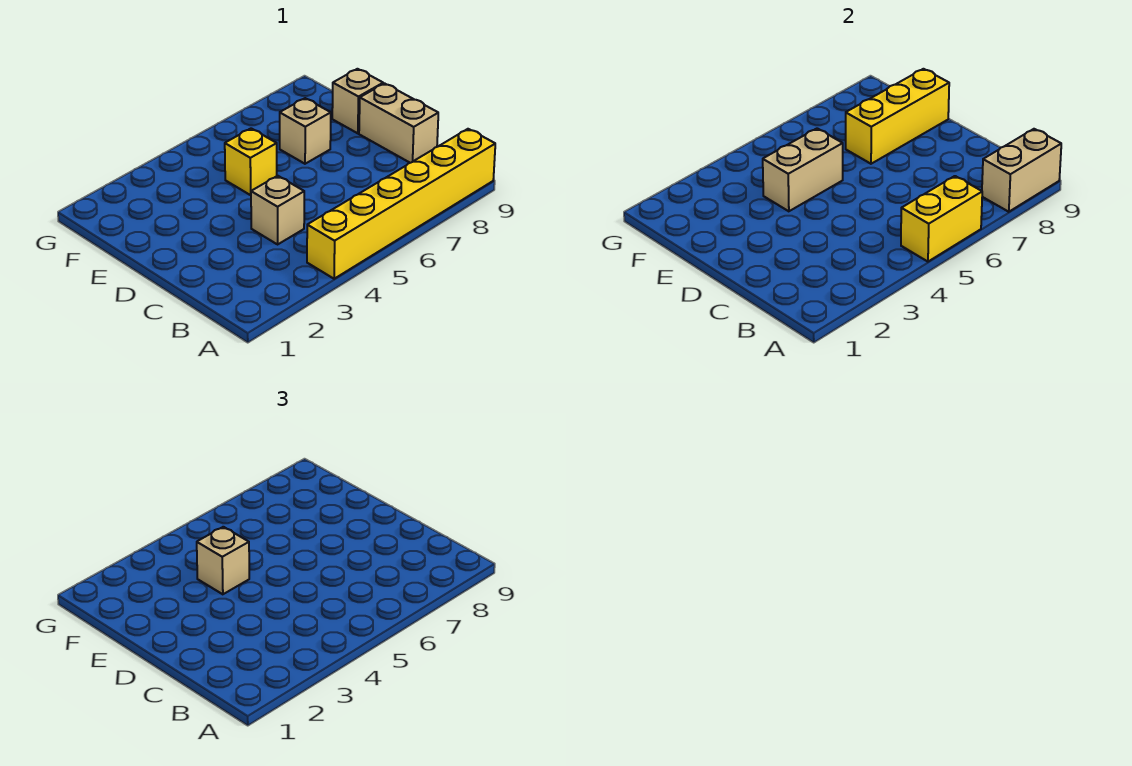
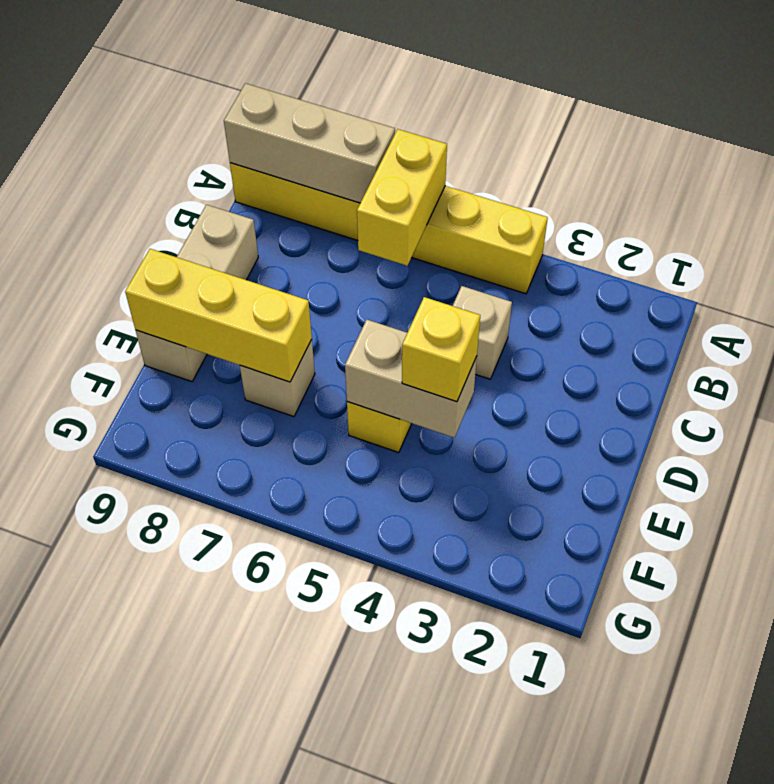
yellow brick A5:A6 level 2 -> yellow brick A6:B6 level 2
tan brick A8:A9 level 2 -> tan brick A7:A9 level 2
tan brick E4 level 3 -> yellow brick E4 level 3

